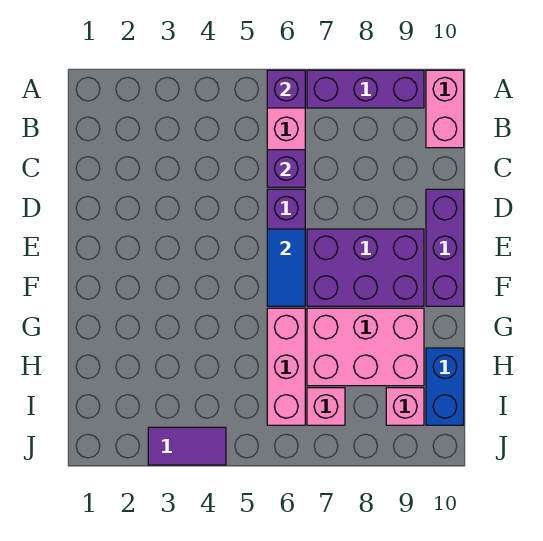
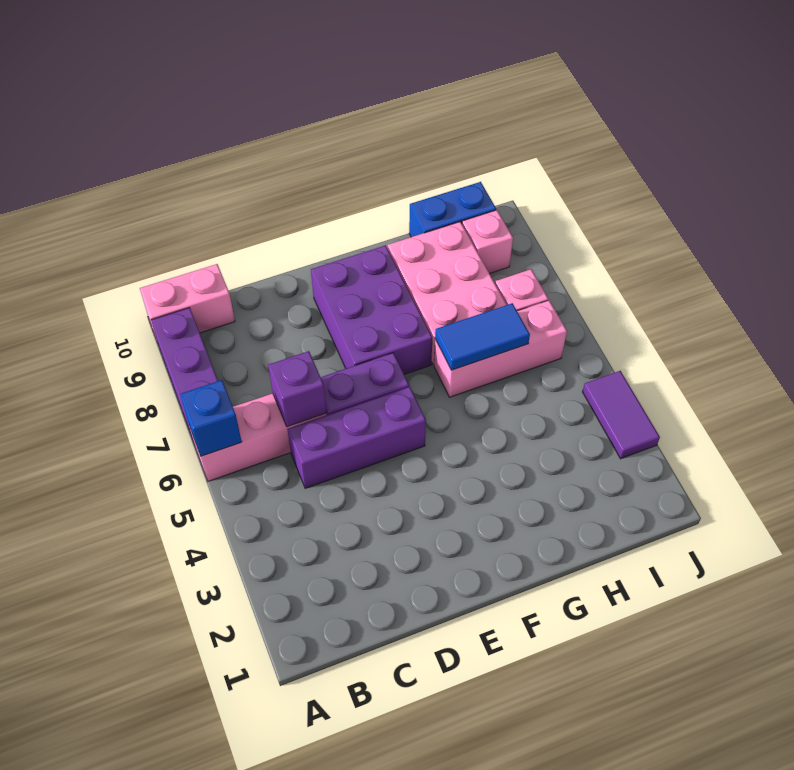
purple brick A6 level 2 -> blue brick A6 level 2
purple brick D10:F10 level 1 -> purple brick C5:E5 level 1
blue tile E6:F6 level 2 -> blue tile G6:H6 level 2

